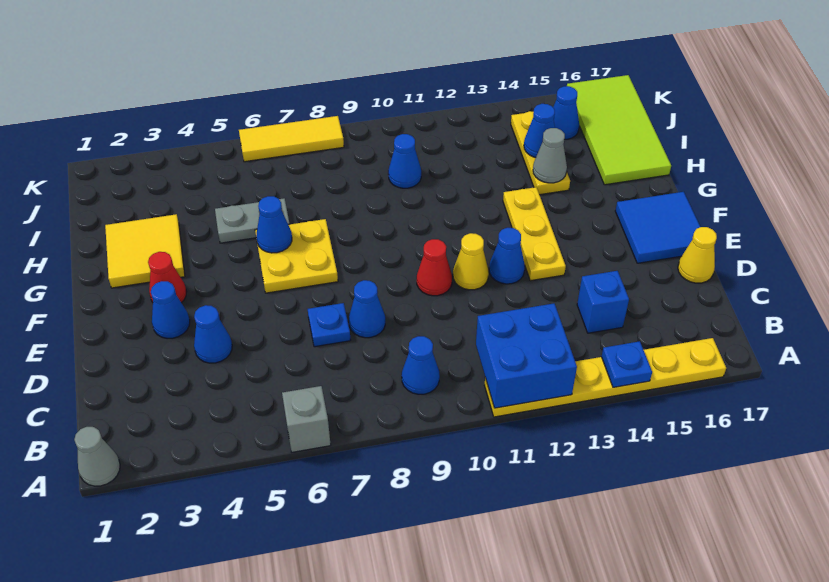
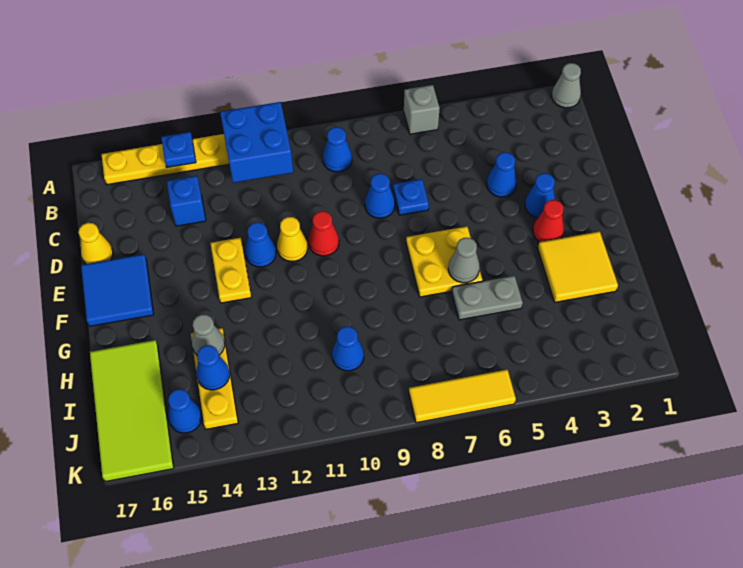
yellow plate E13:G13 level 1 -> yellow plate E13:F13 level 1
blue cone G6 level 2 -> grey cone G6 level 2

